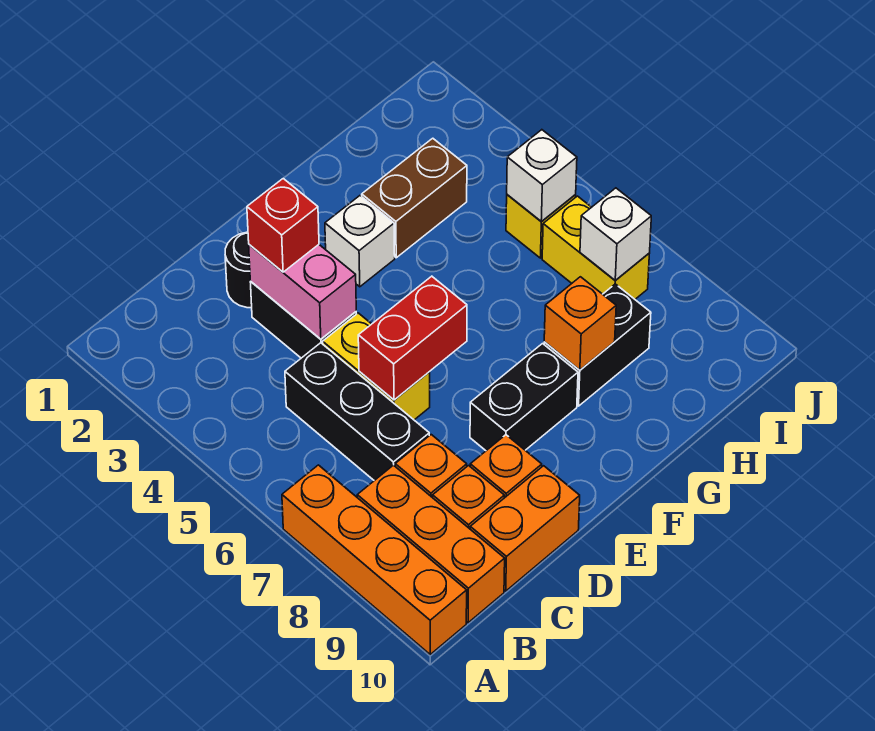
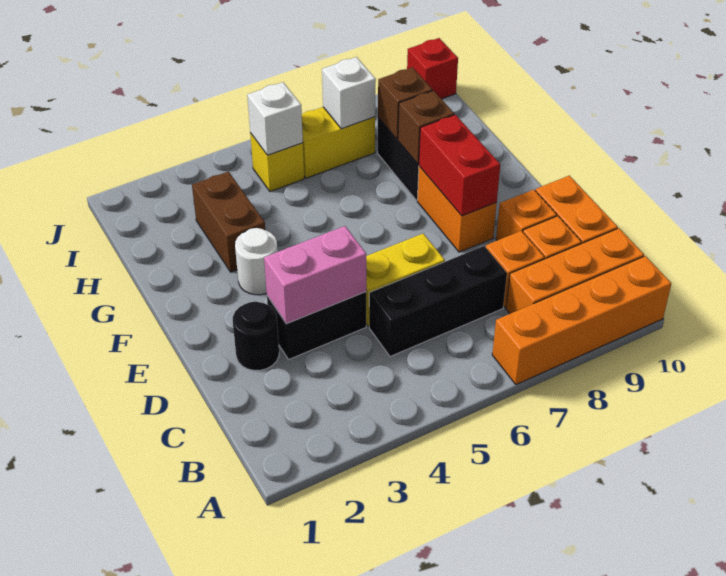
red brick D3 level 3 -> red brick J10 level 1
red brick D6:E6 level 2 -> red brick E8:F8 level 2
black brick E8:F8 level 1 -> orange brick E8:F8 level 1
white brick F3 level 1 -> white round brick F3 level 1
orange brick G8 level 2 -> brown brick G8 level 2
none -> brown brick H8 level 2

